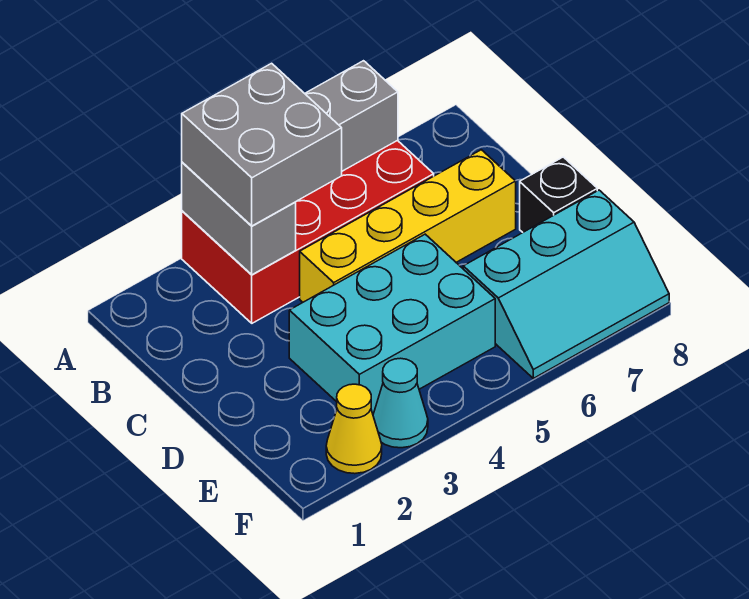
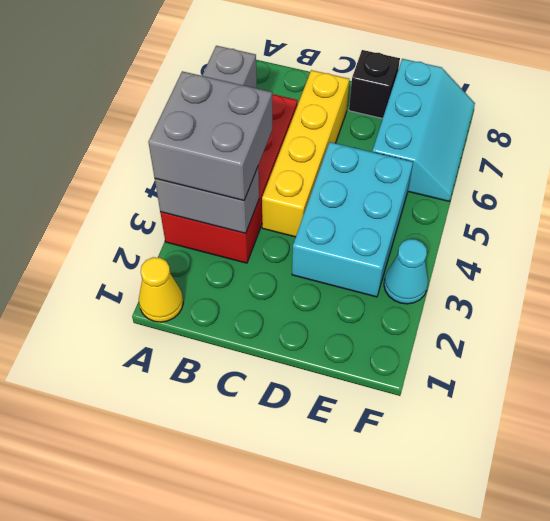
yellow cone F2 level 1 -> yellow cone A1 level 1

